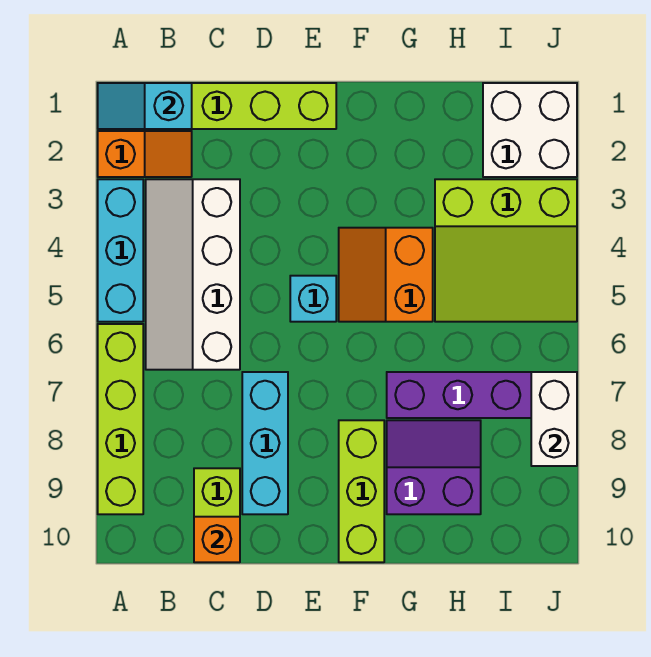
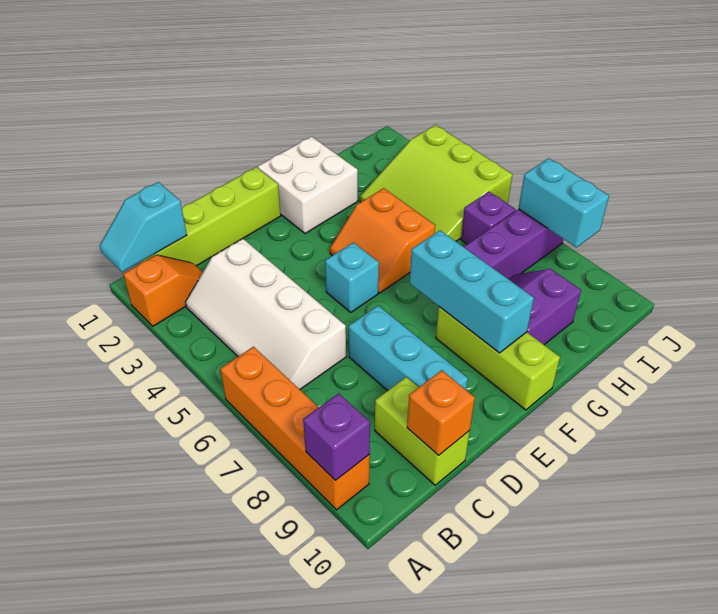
cyan brick A3:A5 level 1 -> cyan brick F7:F9 level 2
lime brick A6:A9 level 1 -> orange brick A6:A9 level 1
none -> purple brick A9 level 2
lime slope H3:J5 level 1 top 3 -> lime slope H3:J5 level 1 top J
white brick I1:J2 level 1 -> white brick F1:G2 level 1
none -> purple brick I6 level 1
white brick J7:J8 level 2 -> cyan brick J7:J8 level 2

